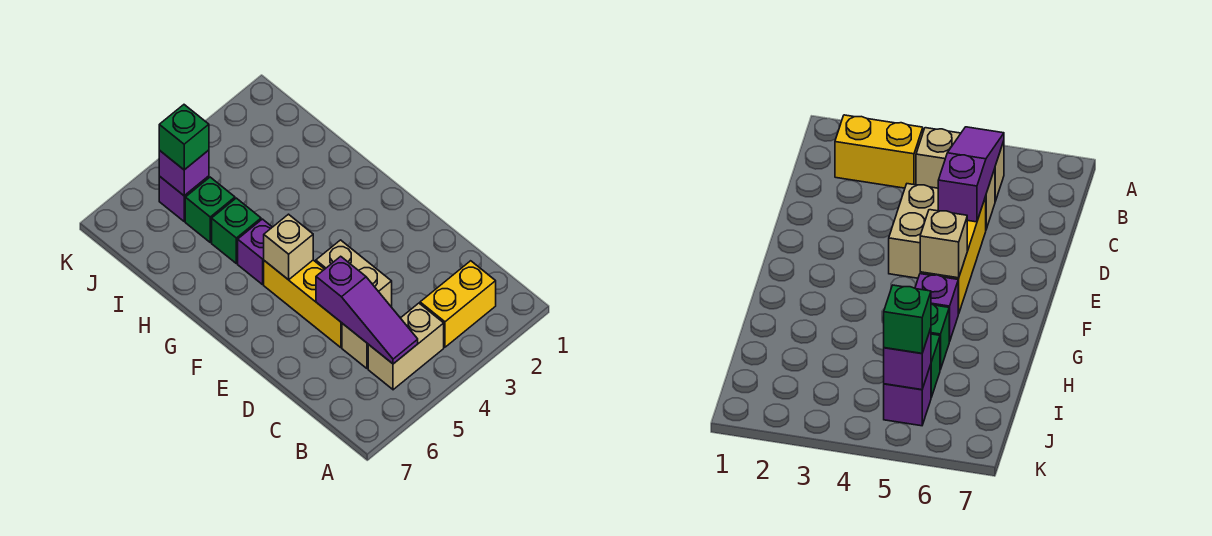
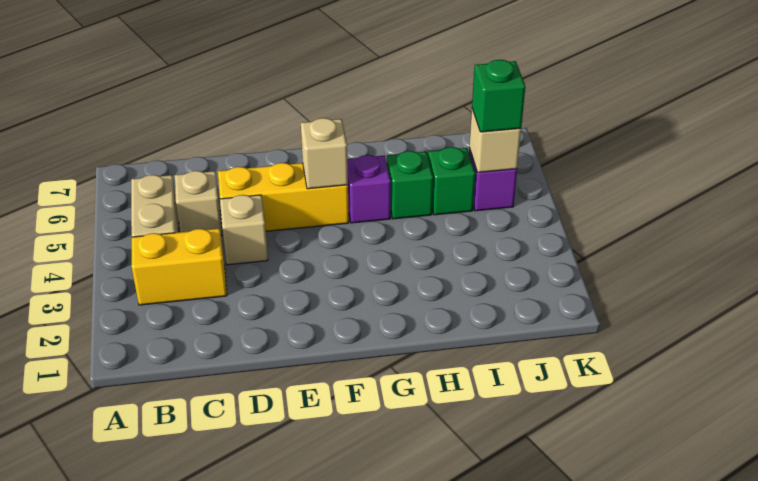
yellow brick B2:B3 level 1 -> yellow brick B3:C3 level 1
purple slope B5:D5 level 2 top D -> none
tan brick D4:E4 level 1 -> tan brick D4 level 1
purple brick J5 level 2 -> tan brick J5 level 2

